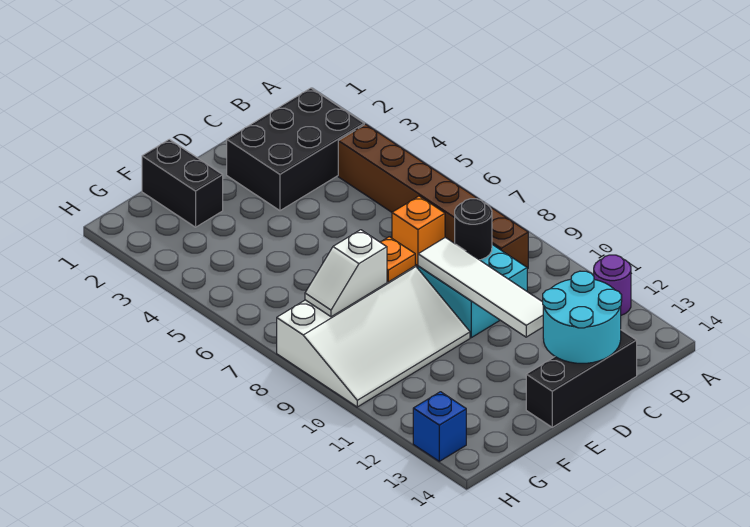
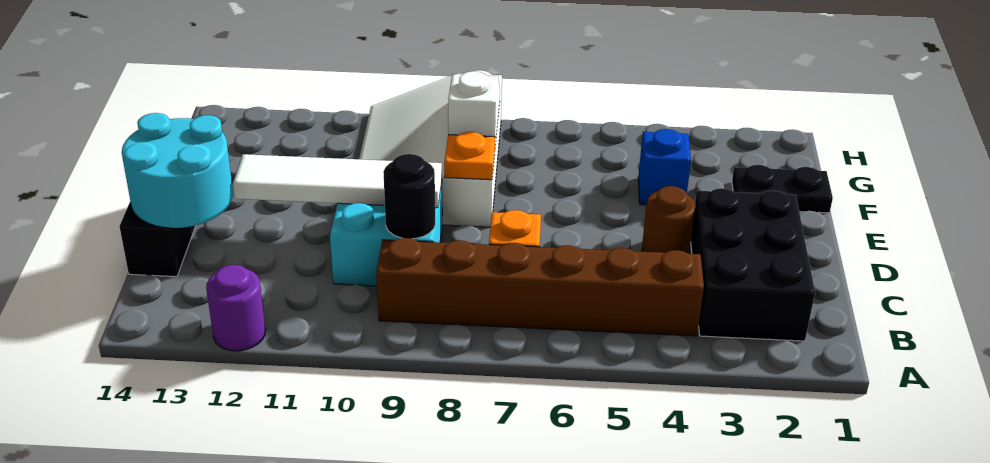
none -> brown round brick D4 level 1
black brick F1:F2 level 1 -> black plate F1:F2 level 1
blue brick H13 level 1 -> blue brick F4 level 1

